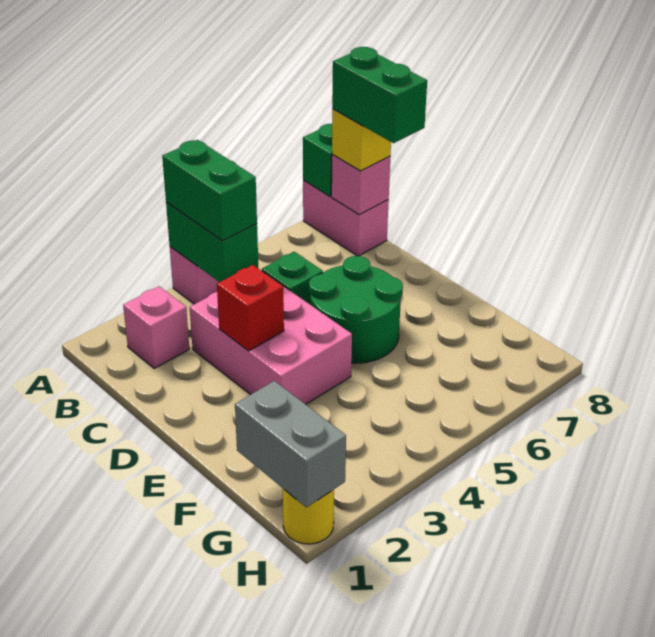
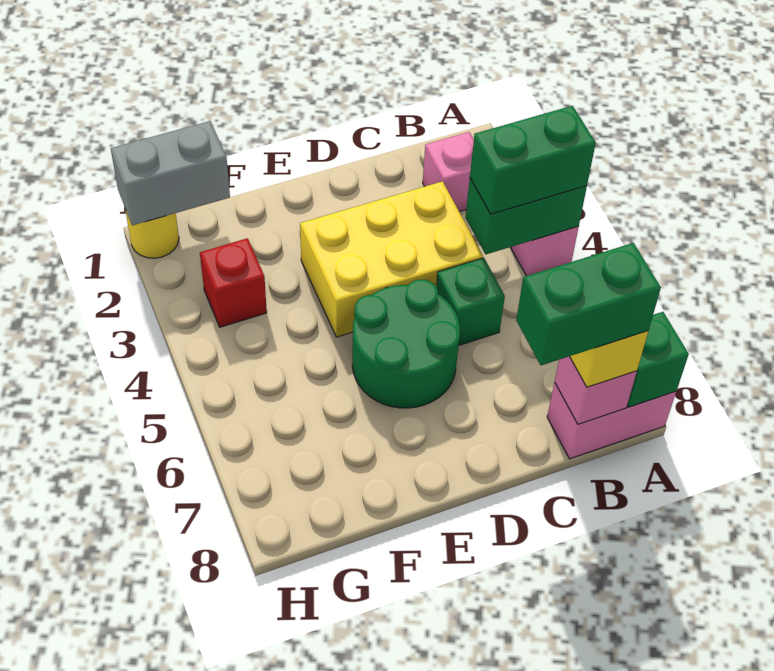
pink brick C3:E4 level 1 -> yellow brick C3:E4 level 1
red brick D3 level 2 -> red brick G3 level 1

